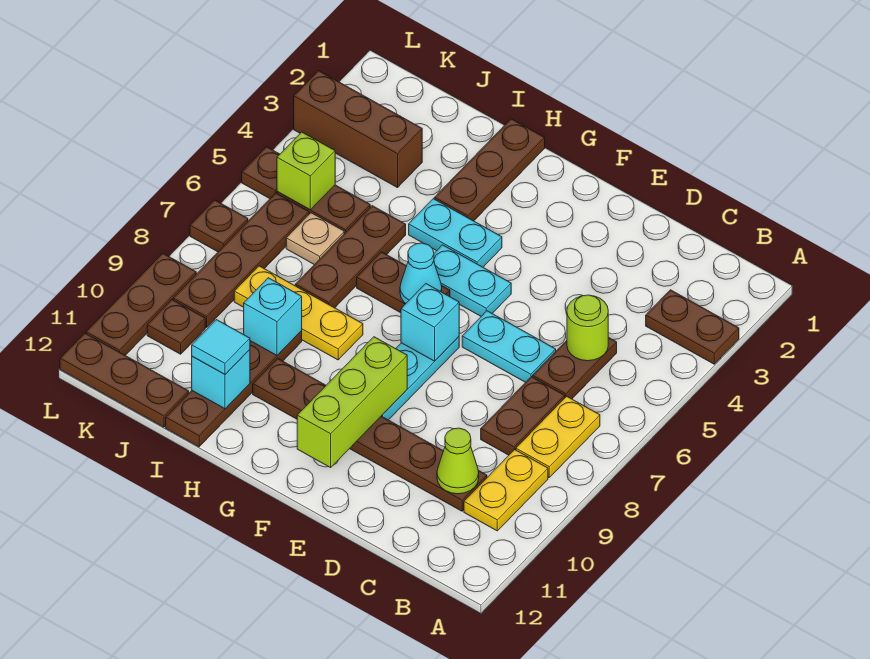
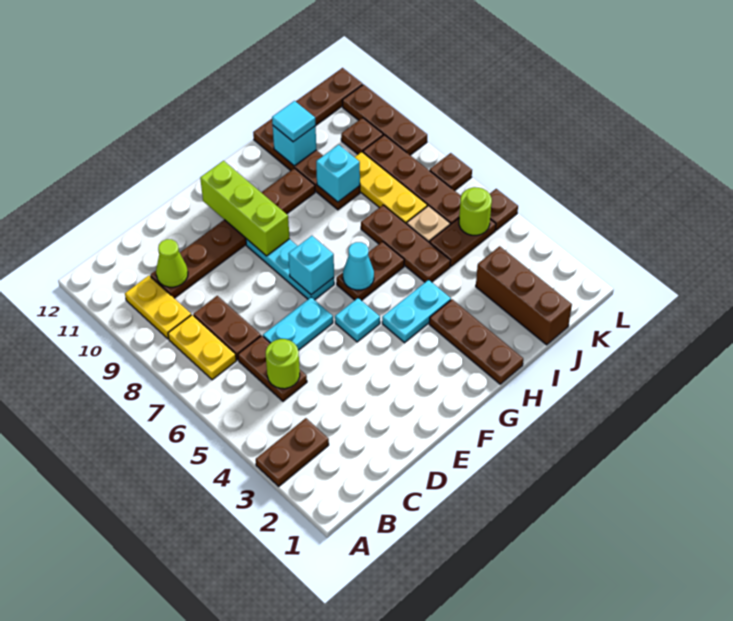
cyan plate F5:G5 level 1 -> cyan plate F5 level 1
yellow plate H8:J8 level 1 -> yellow plate J7:J9 level 1
brown brick J3:L3 level 1 -> brown brick J1:J3 level 1
lime brick K5 level 2 -> lime round brick K5 level 2

